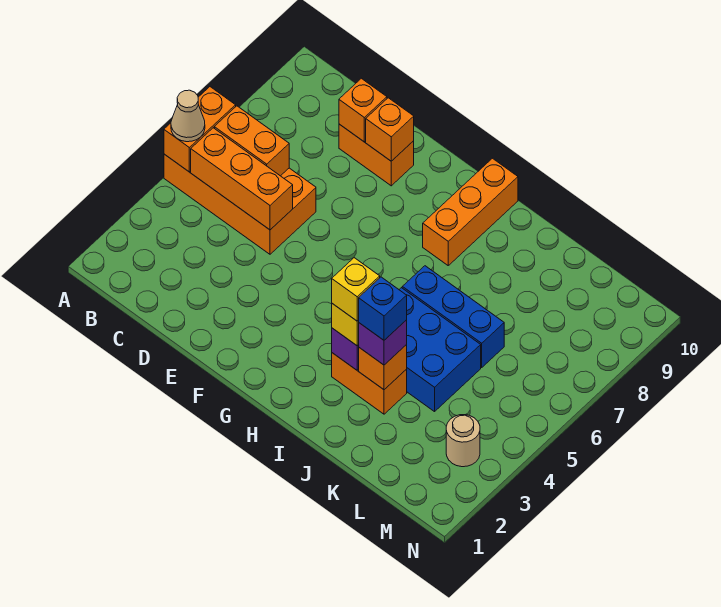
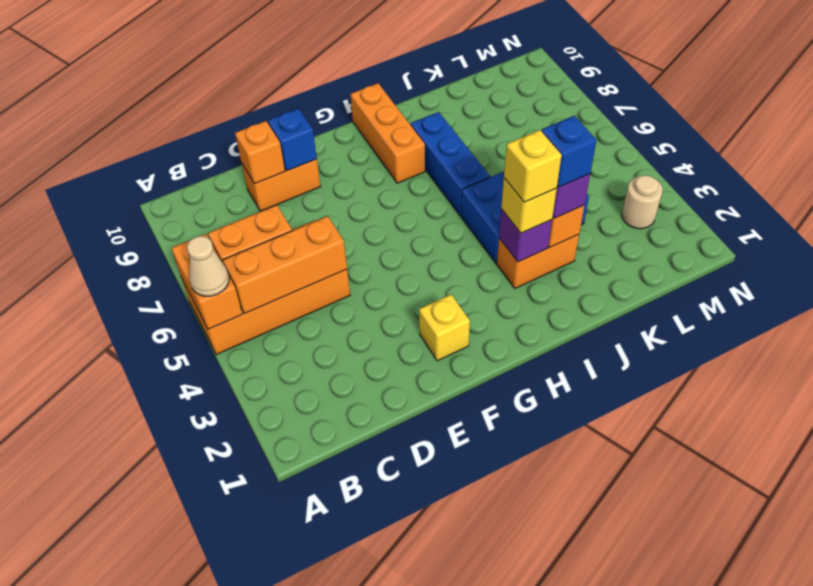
orange brick E9 level 2 -> blue brick E9 level 2
none -> yellow brick F2 level 1
blue brick I6:K6 level 1 -> blue brick I6:I8 level 1

